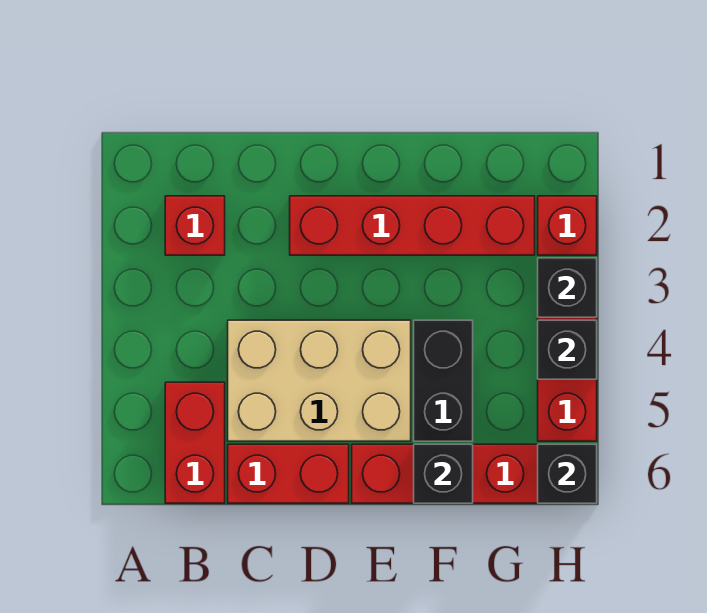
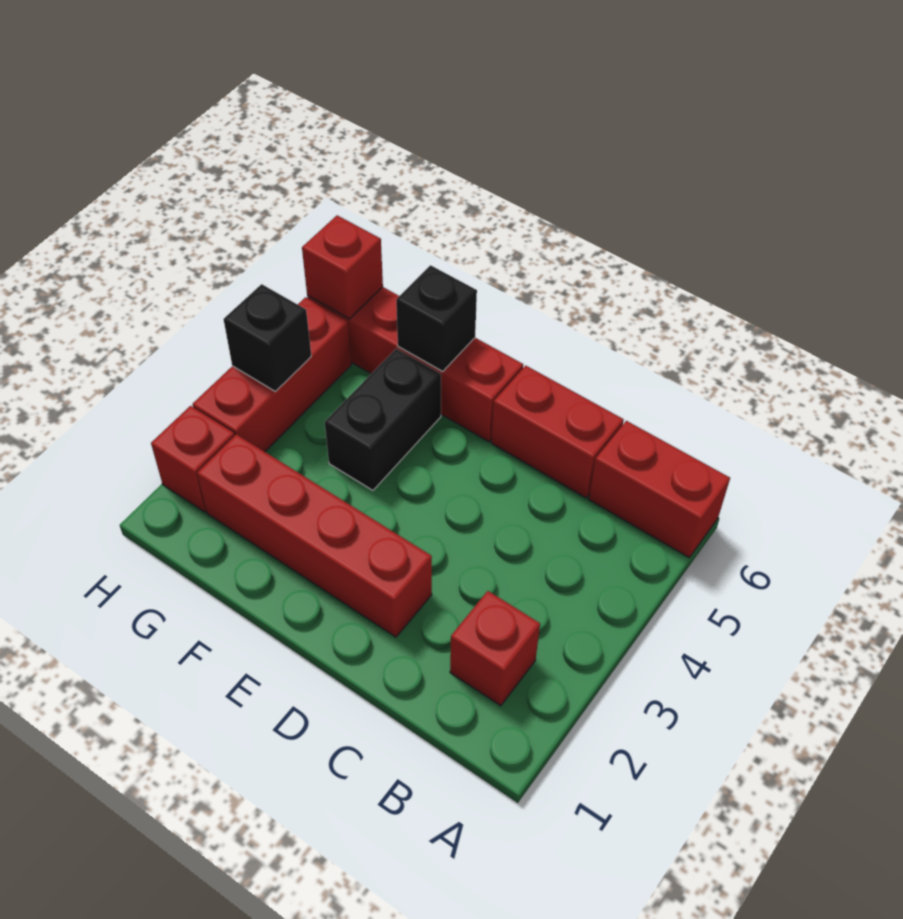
red brick B5:B6 level 1 -> red brick A6:B6 level 1
tan brick C4:E5 level 1 -> none
black brick H3 level 2 -> none
black brick H6 level 2 -> red brick H6 level 2

